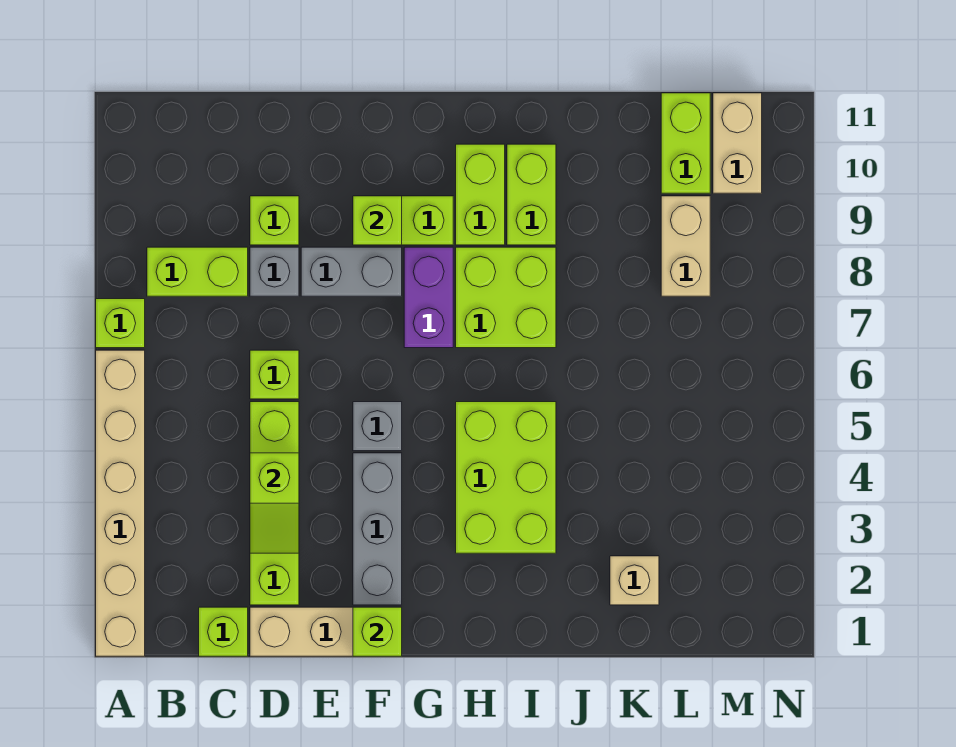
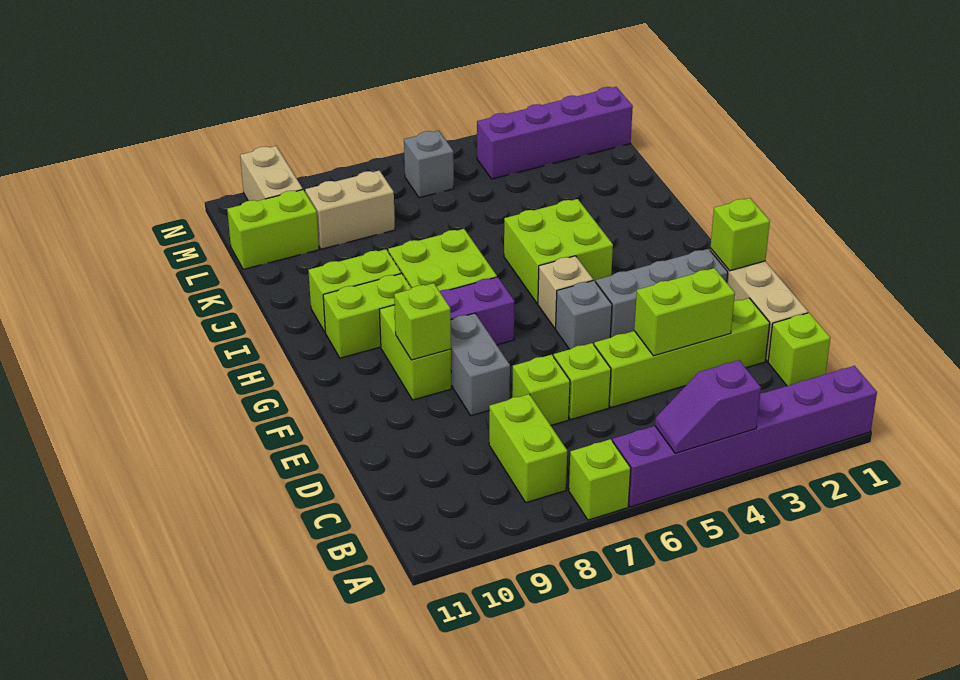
tan brick A1:A6 level 1 -> purple brick A1:A6 level 1
none -> purple slope A4:A5 level 2 top 4
lime slope D3:D4 level 2 top 4 -> lime brick D3:D4 level 2
grey brick D8 level 1 -> grey brick M6 level 1
lime brick D9 level 1 -> lime brick D7 level 1
lime brick H3:I5 level 1 -> lime brick H4:I5 level 1
tan brick K2 level 1 -> tan brick G5 level 1
none -> purple brick M1:M4 level 1
tan brick M10:M11 level 1 -> tan brick M10:N10 level 1

